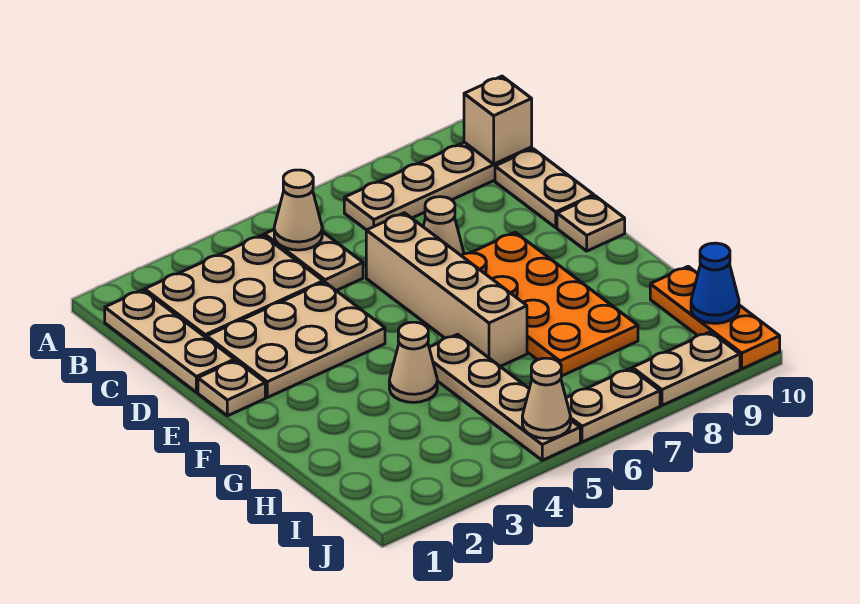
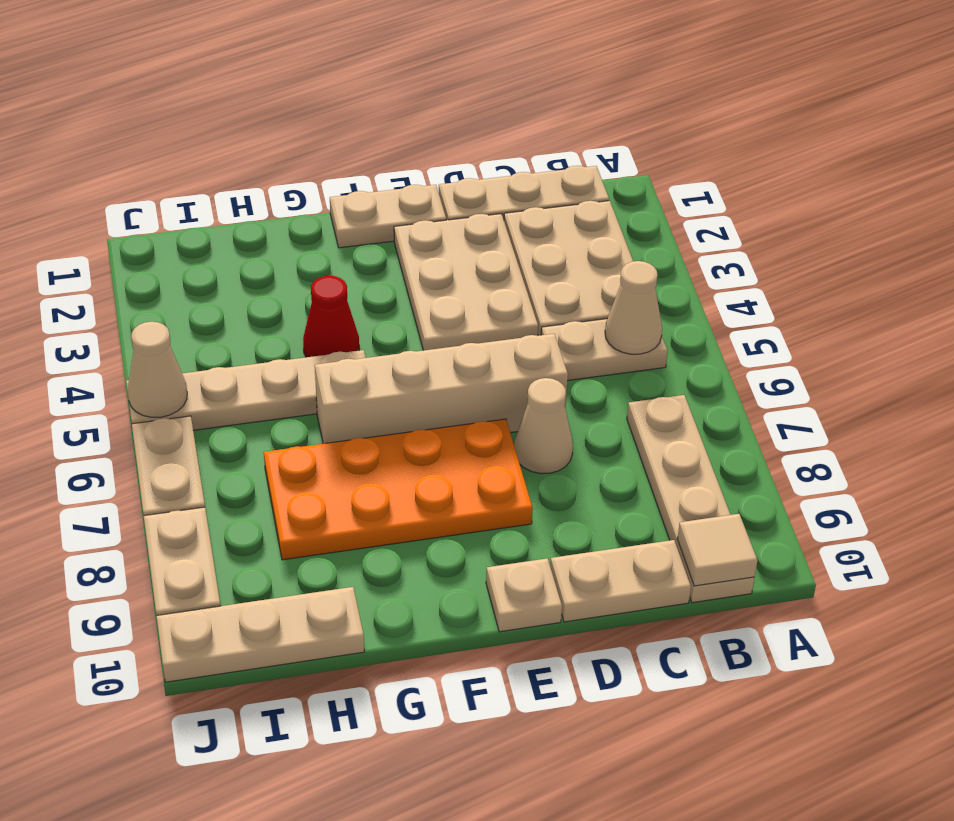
tan brick B10 level 2 -> tan tile B10 level 2
tan plate E1 level 1 -> tan plate E1:F1 level 1
tan cone G4 level 1 -> red cone G4 level 1
orange plate H10:J10 level 1 -> tan plate H10:J10 level 1
blue cone I10 level 2 -> none

